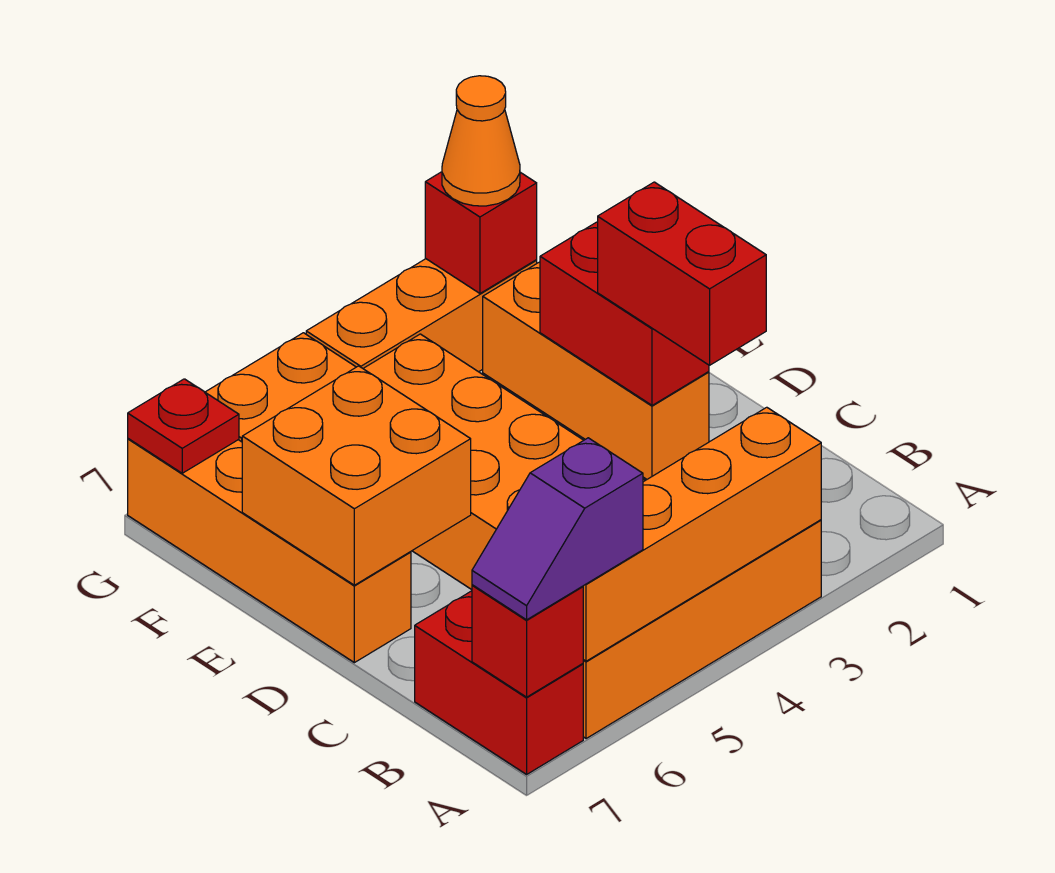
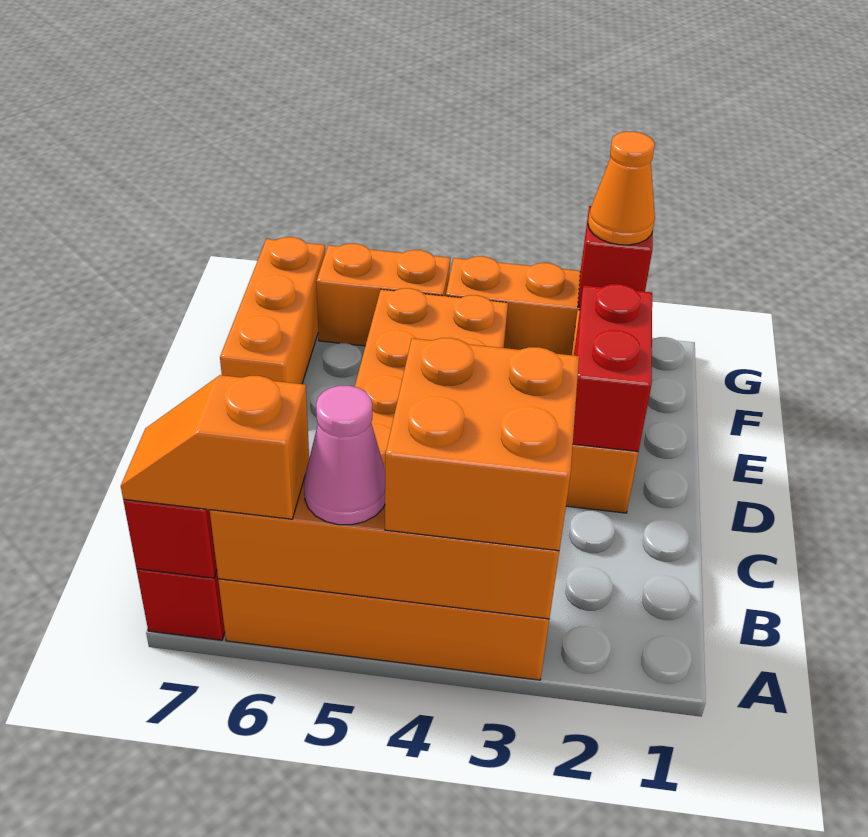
none -> pink cone A5 level 3
purple slope A6:A7 level 3 top 6 -> orange slope A6:A7 level 3 top 6
red brick C2:D2 level 3 -> none
orange brick D6:E7 level 2 -> orange brick A3:B4 level 3
orange brick D7:G7 level 1 -> orange brick E7:G7 level 1
red plate G7 level 2 -> none

